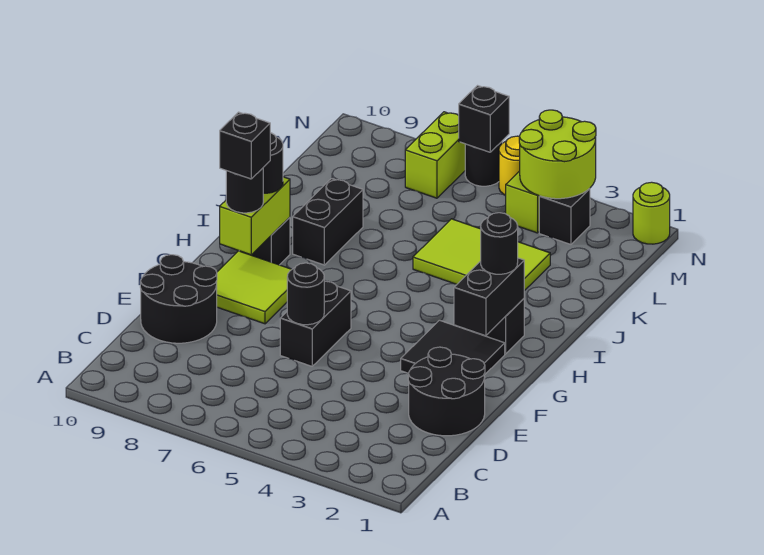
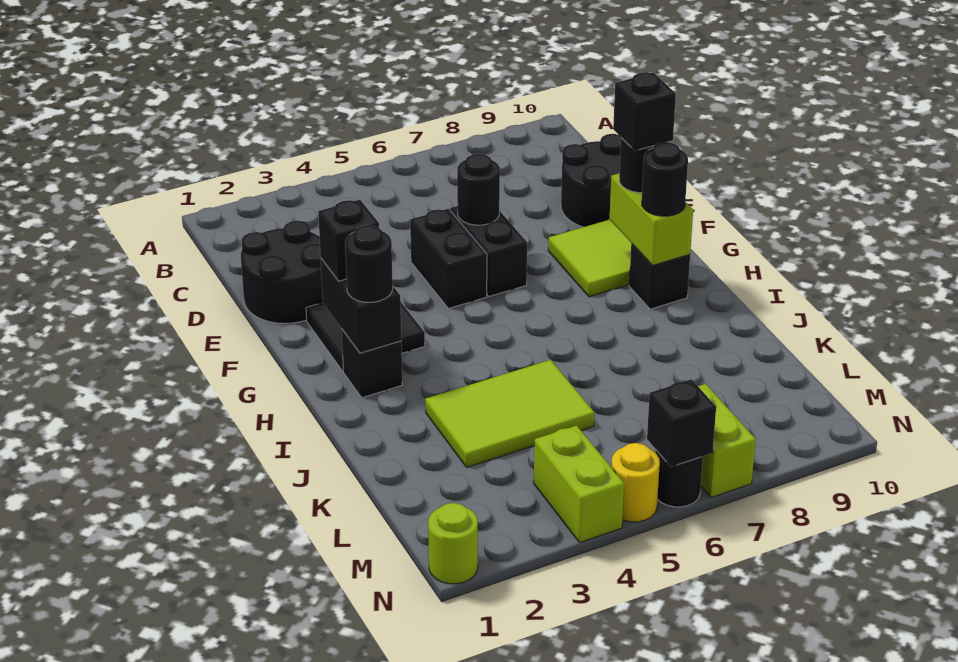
black brick I8:J8 level 1 -> black brick E5:F5 level 1
black brick M3 level 1 -> black brick G2 level 3
lime round brick M3:N4 level 2 -> none

